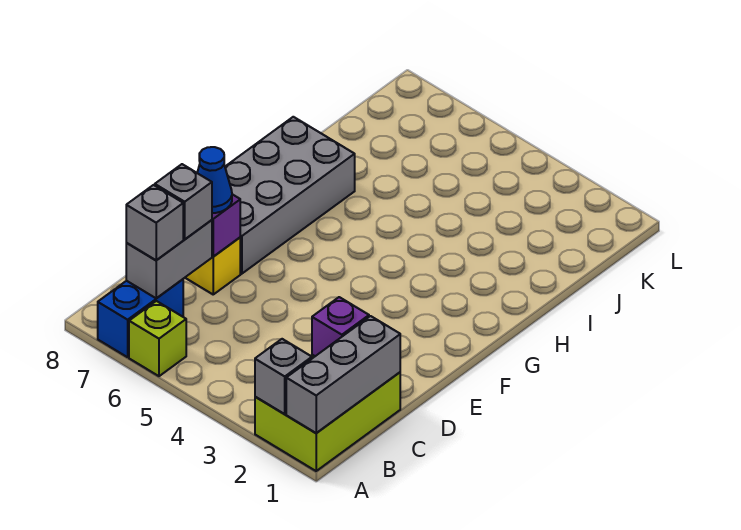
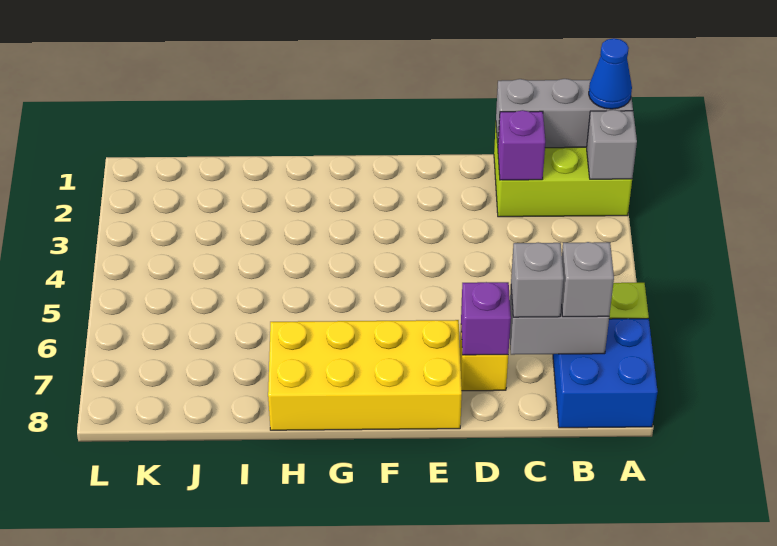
blue brick A7:B7 level 1 -> blue brick A7:B8 level 1
blue cone D7 level 3 -> blue cone A1 level 3
grey brick E7:H8 level 1 -> yellow brick E7:H8 level 1

